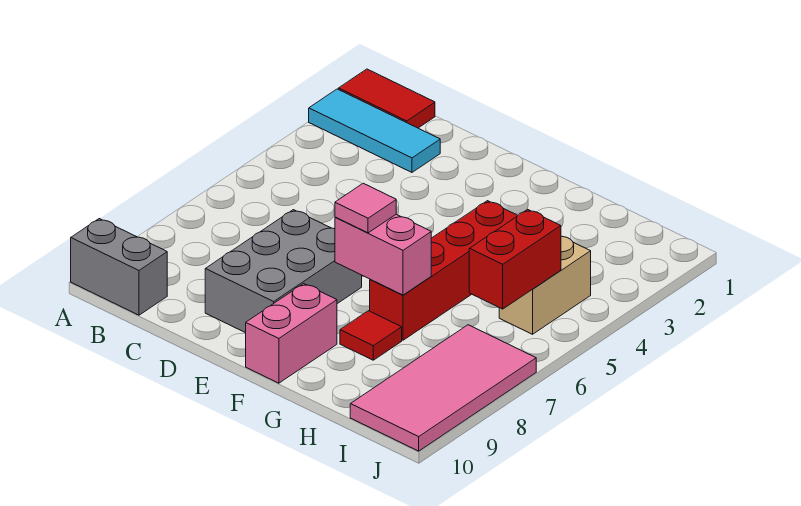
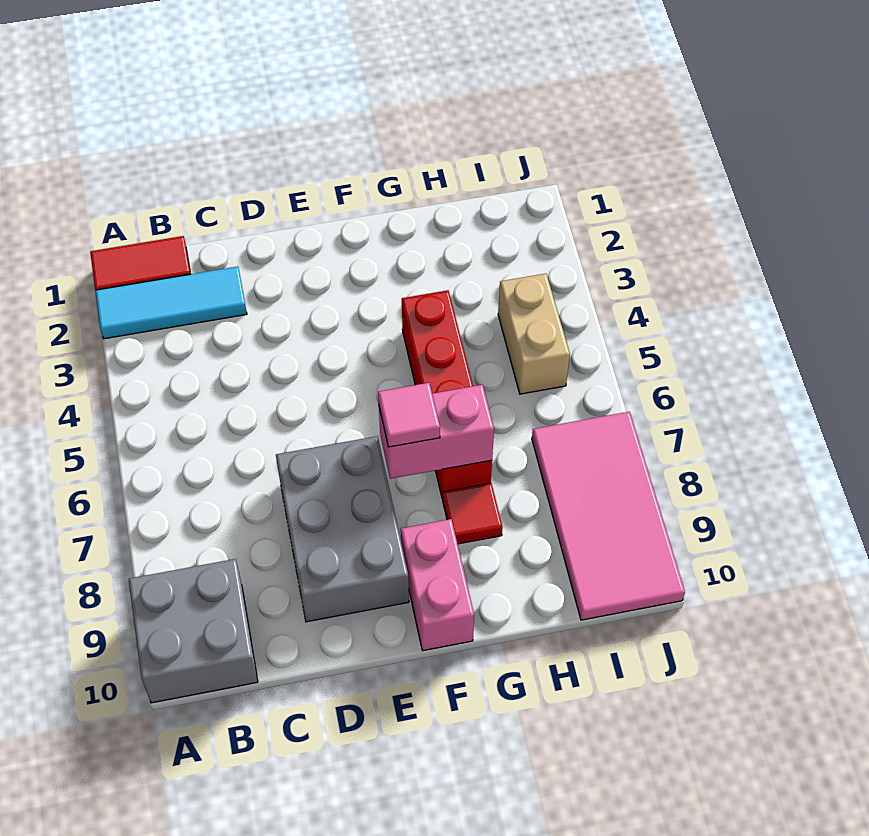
grey brick A10:B10 level 1 -> grey brick A9:B10 level 1
red brick I5:I6 level 2 -> none

